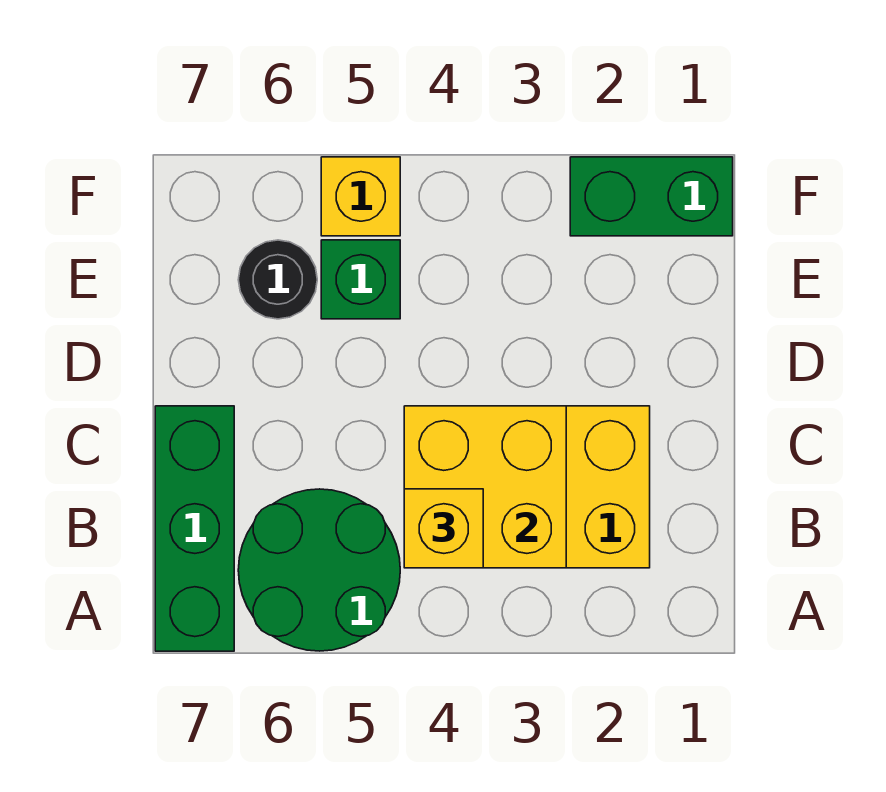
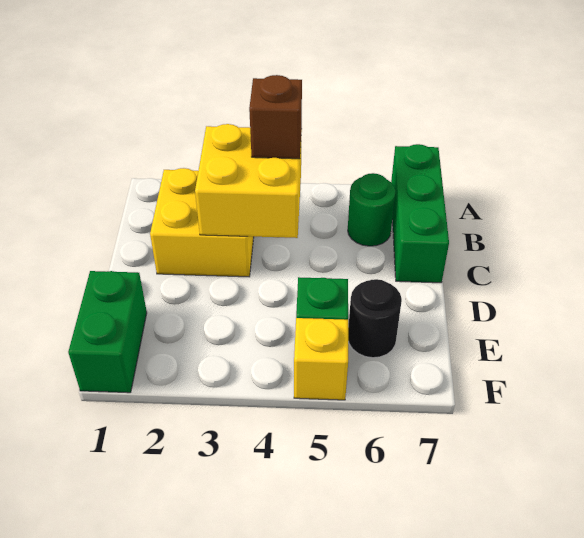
green round brick A5:B6 level 1 -> green round brick B6 level 1
yellow brick B4 level 3 -> brown brick B4 level 3
green brick F1:F2 level 1 -> green brick E1:F1 level 1

